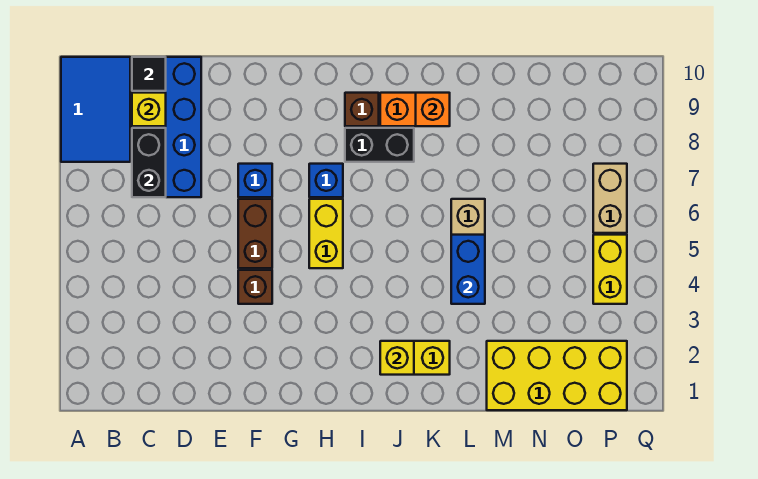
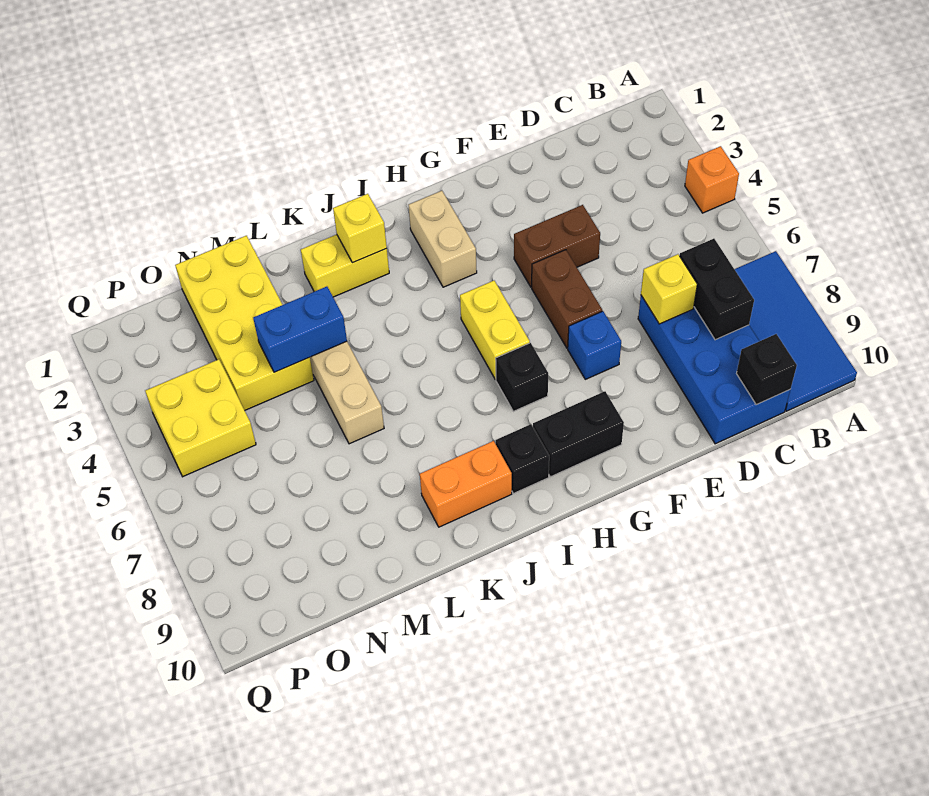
blue tile A8:B10 level 1 -> blue tile A7:B10 level 1
yellow brick C9 level 2 -> yellow brick D7 level 2
black tile C10 level 2 -> black brick C10 level 2
brown brick F4 level 1 -> brown brick E4:F4 level 1
blue brick H7 level 1 -> black brick H7 level 1
black brick I8:J8 level 1 -> black brick G9:H9 level 1
brown brick I9 level 1 -> black brick I9 level 1
orange brick K9 level 2 -> orange brick A4 level 1
blue brick L4:L5 level 2 -> blue brick L4:M4 level 2
yellow brick M1:P2 level 1 -> yellow brick M1:N4 level 1
yellow brick P4:P5 level 1 -> yellow brick O4:P5 level 1
tan brick P6:P7 level 1 -> tan brick H2:H3 level 1

